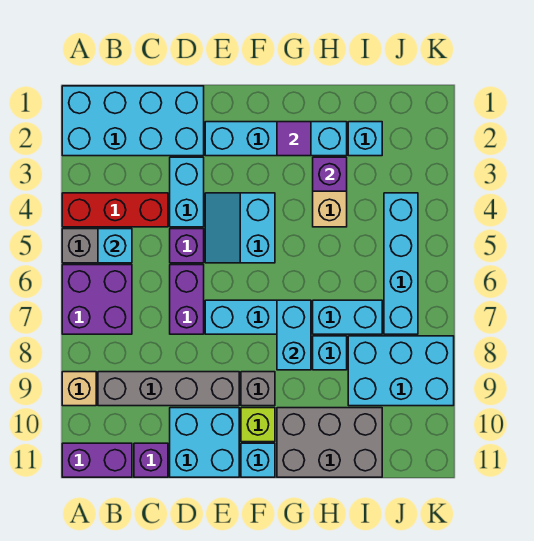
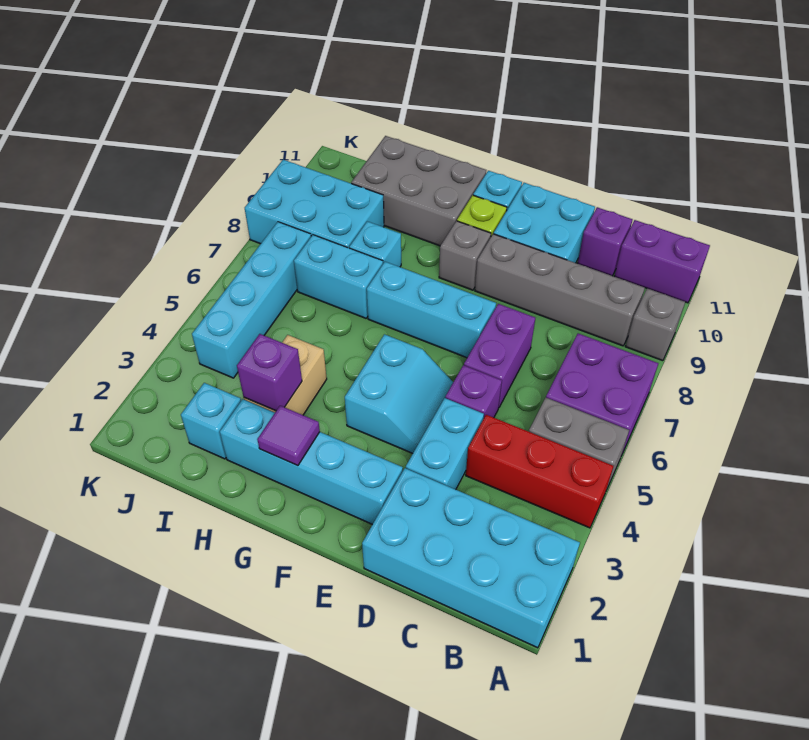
tan brick A9 level 1 -> grey brick A9 level 1
cyan brick B5 level 2 -> none
cyan brick G7:G8 level 2 -> none

